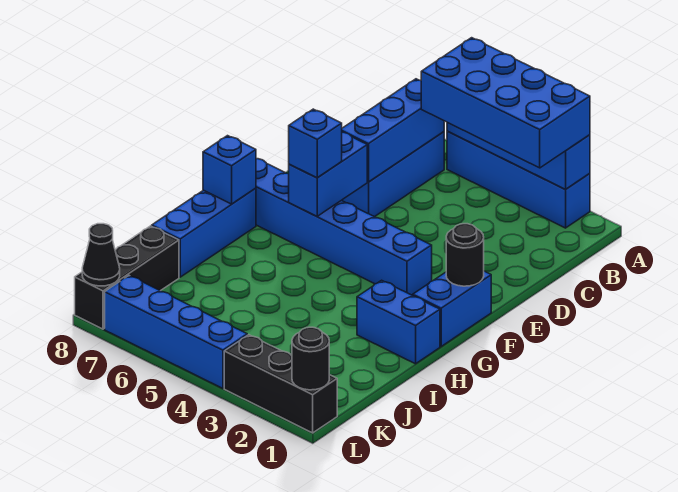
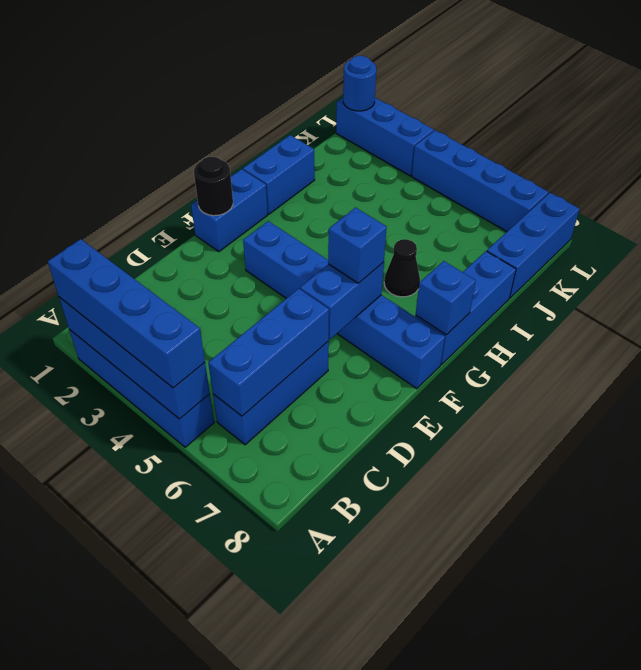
blue brick A2:B5 level 3 -> blue brick A2:A5 level 3
blue brick H1:H2 level 1 -> blue brick H1:I1 level 1
black brick J8:L8 level 1 -> blue brick J8:L8 level 1
black brick L1:L3 level 1 -> blue brick L1:L3 level 1
black round brick L1 level 2 -> blue round brick L1 level 2
black cone L8 level 2 -> black cone H6 level 1

